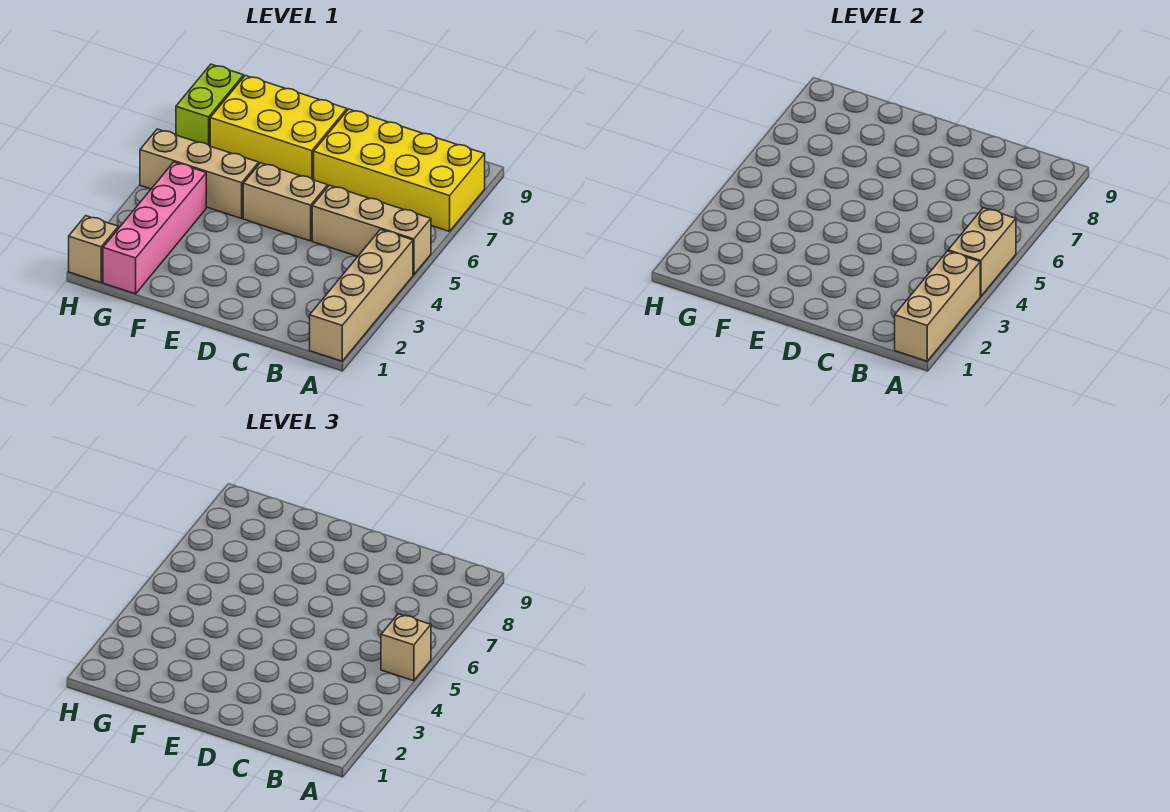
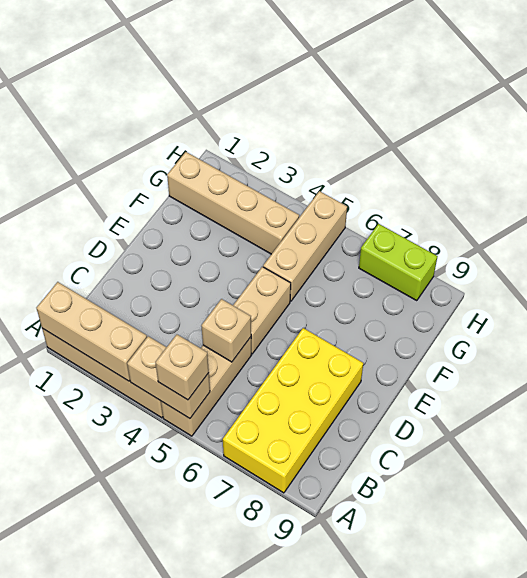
yellow brick E7:G8 level 1 -> none
pink brick G1:G4 level 1 -> tan brick G1:G4 level 1
tan brick H1 level 1 -> tan brick C5 level 2

